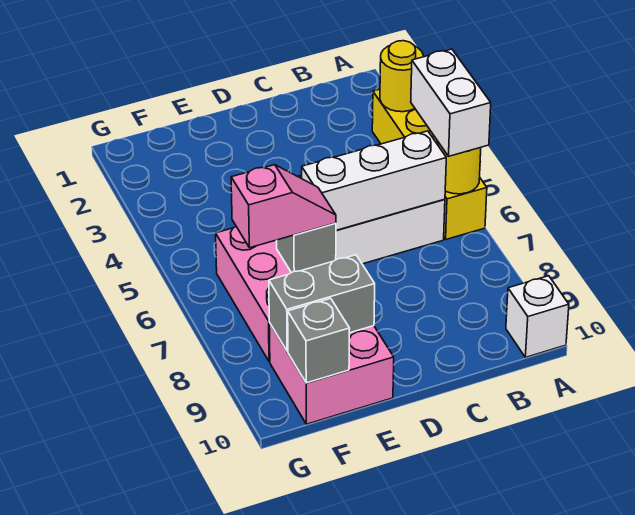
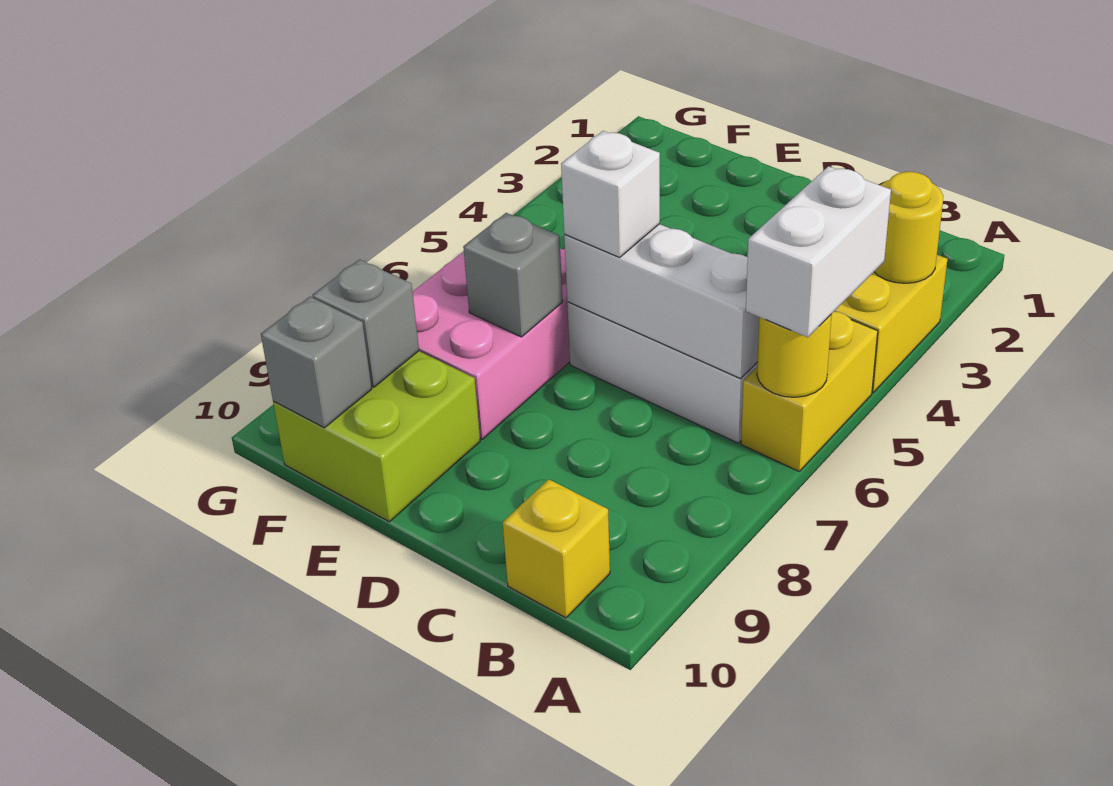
white brick A10 level 1 -> white brick D6 level 3
none -> yellow brick B10 level 1
pink slope E7:F7 level 3 top F -> none
pink brick E9:F10 level 1 -> lime brick E9:F10 level 1
grey brick E9:F9 level 2 -> grey brick F9 level 2

